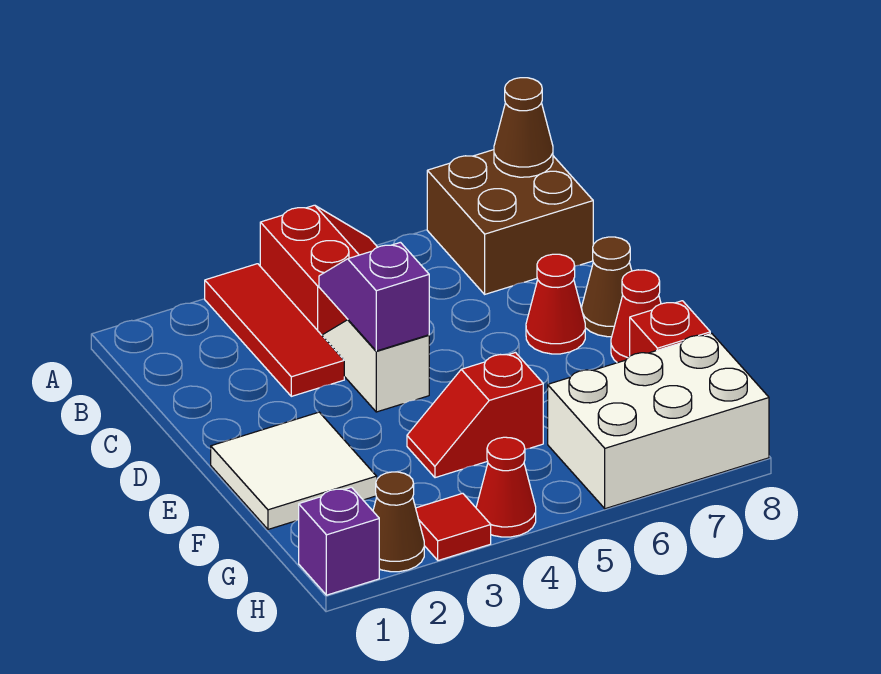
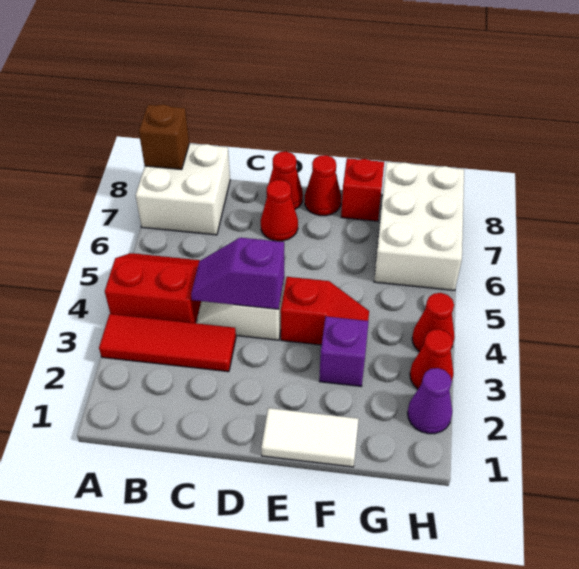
brown brick A7:B8 level 1 -> white brick A7:B8 level 1
brown cone A8 level 2 -> brown brick A8 level 2
brown cone D8 level 1 -> red cone D8 level 1
white tile E1:F2 level 1 -> white tile E1:F1 level 1
red slope F4:F5 level 1 top 5 -> red slope E4:F4 level 1 top E
purple brick H1 level 1 -> purple brick F3 level 1
brown cone H2 level 1 -> purple cone H2 level 1
red tile H3 level 1 -> red cone H3 level 1

